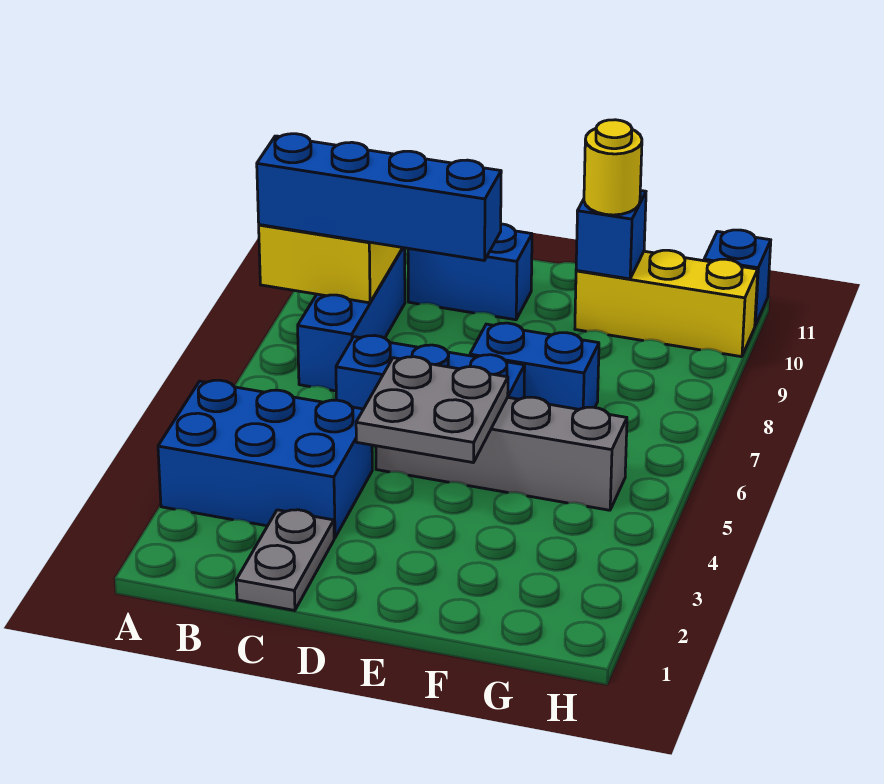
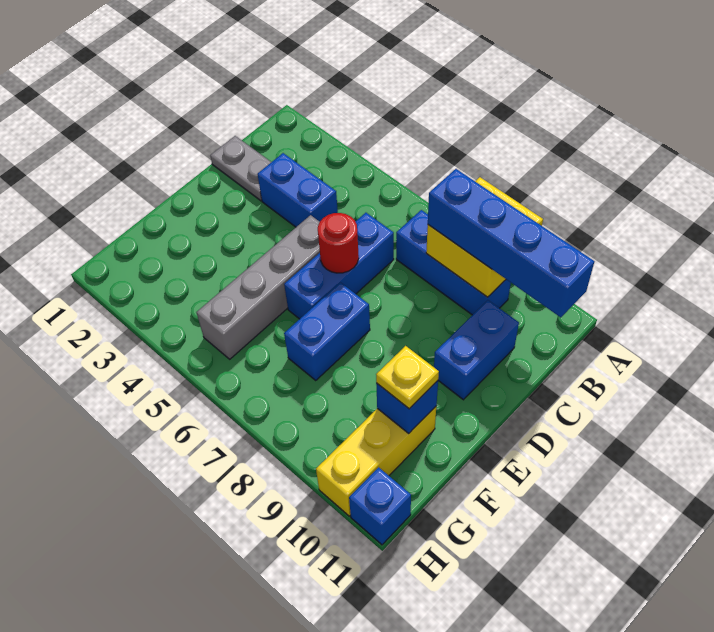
blue brick A3:C4 level 1 -> blue brick C3:C4 level 1
blue brick A8:D8 level 3 -> blue brick B8:B11 level 3
grey plate D4:E5 level 2 -> none
none -> red round brick D6 level 2
yellow round brick F10 level 3 -> yellow plate F10 level 3

